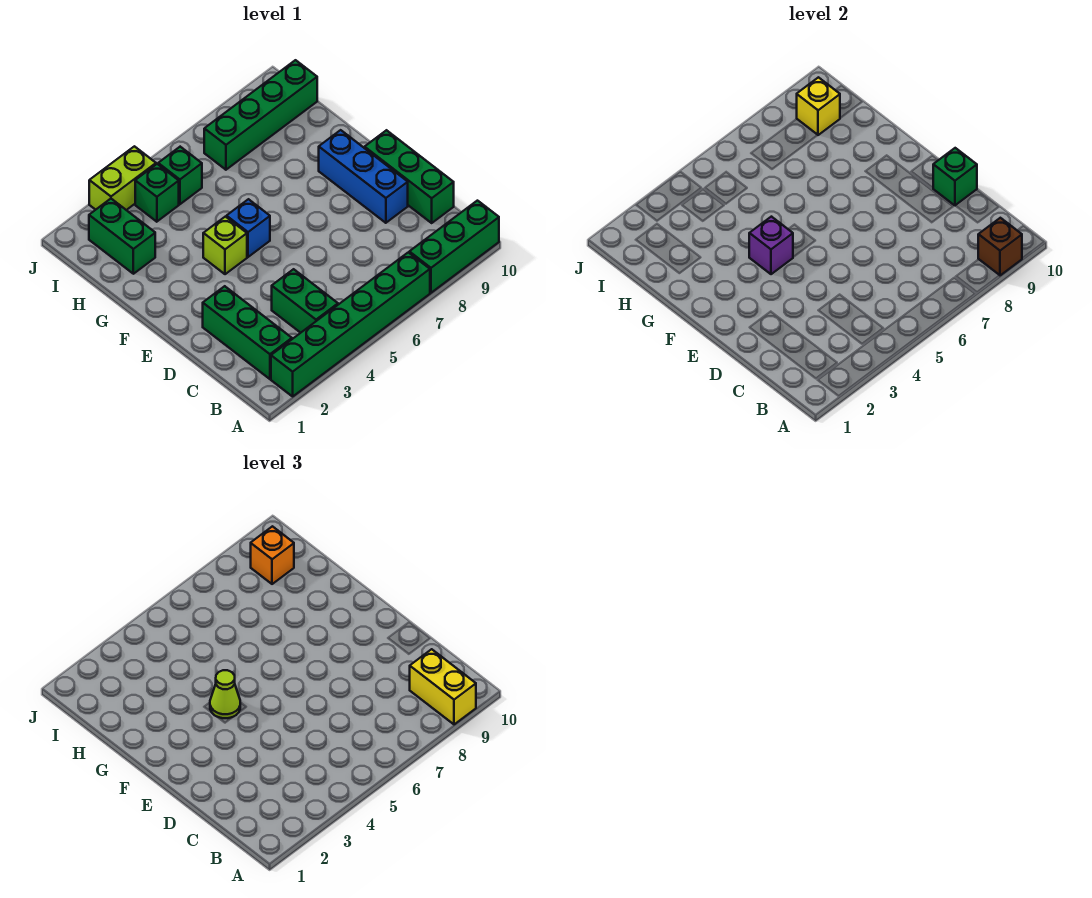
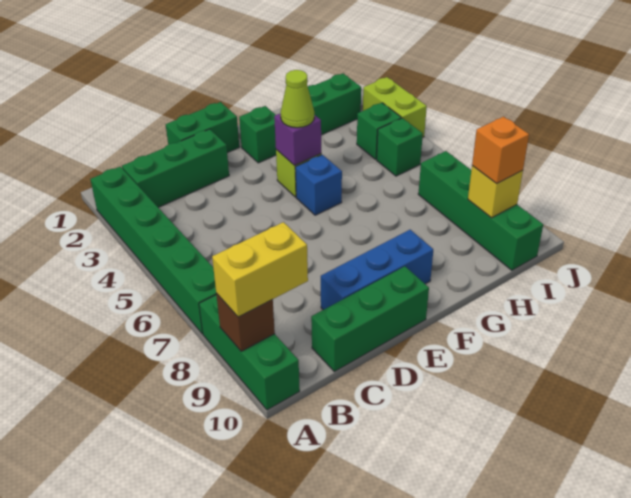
green brick B4:C4 level 1 -> green brick D1:E1 level 1
green brick D10 level 2 -> green brick F2 level 1

